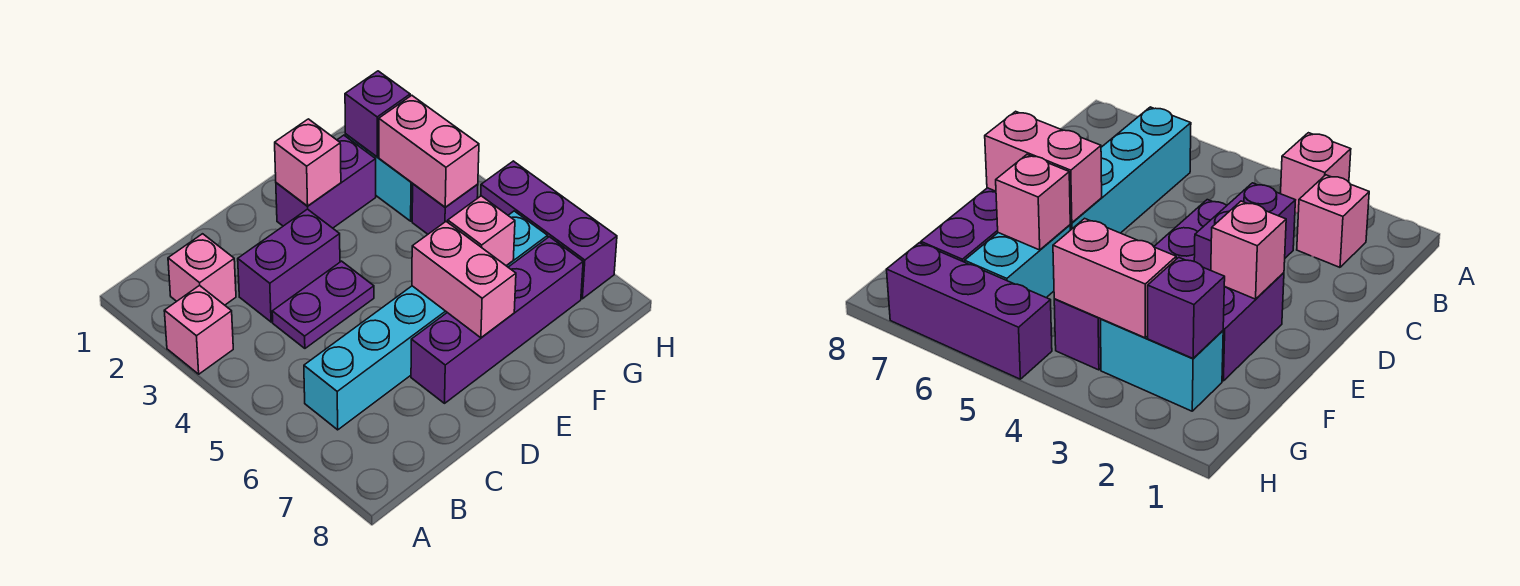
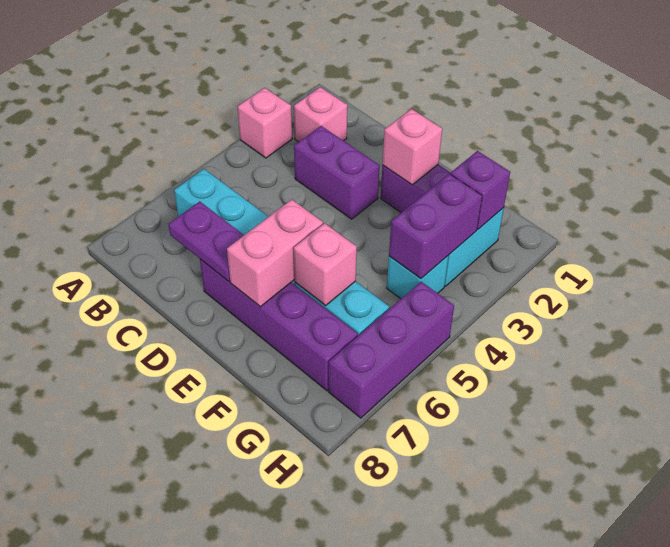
purple plate C4:D4 level 1 -> purple plate C7:D7 level 2
pink brick G3:G4 level 2 -> purple brick G3:G4 level 2
purple brick G4 level 1 -> cyan brick G4 level 1

